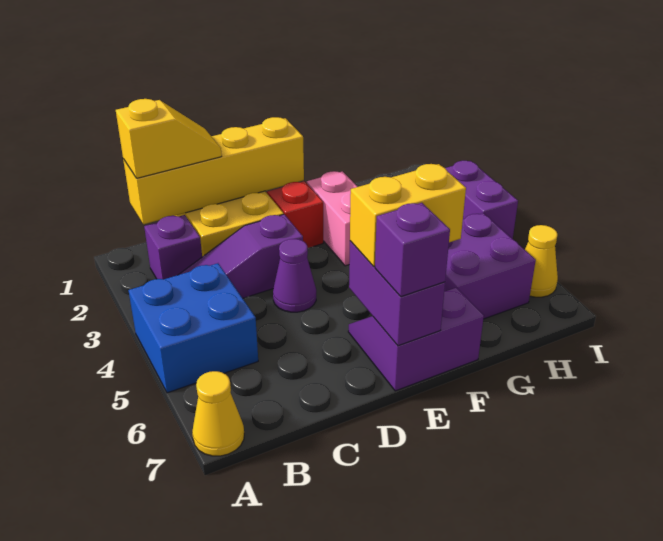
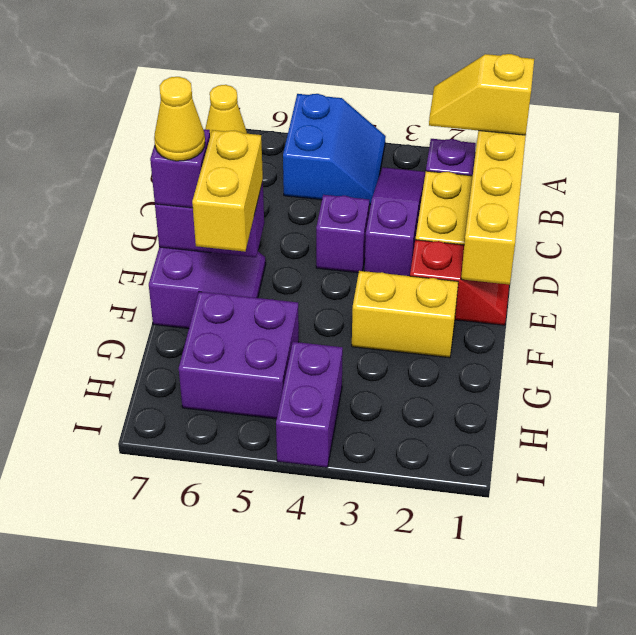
blue brick A4:B5 level 1 -> blue slope A4:B5 level 1 top 5
yellow slope B1:C1 level 3 top B -> yellow slope B1:B2 level 3 top 1
purple cone D4 level 1 -> purple brick D4 level 1
pink brick F2:F3 level 1 -> yellow brick F2:F3 level 1
purple brick I3:I4 level 1 -> purple brick H4:I4 level 1
yellow cone I6 level 1 -> yellow cone E7 level 4

